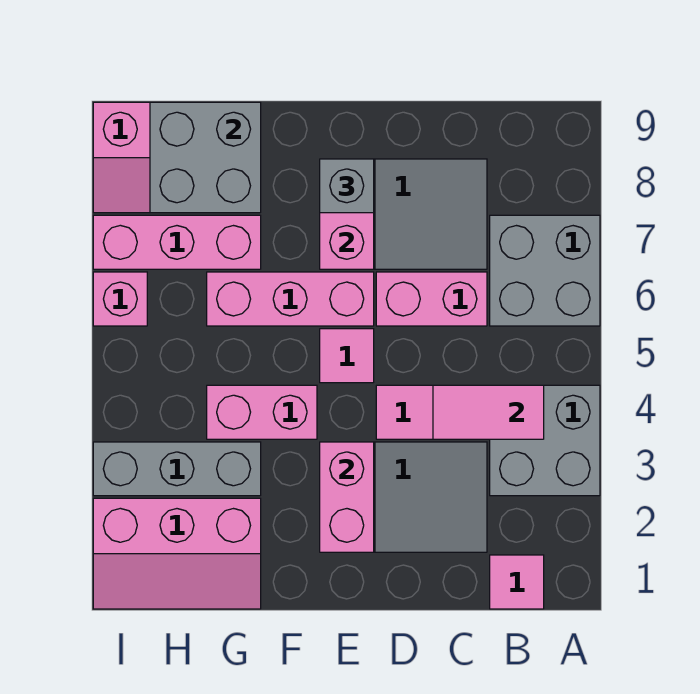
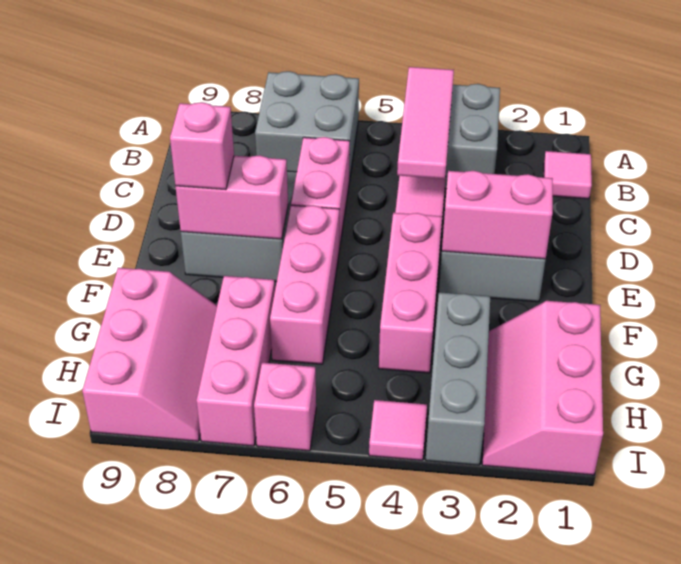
pink tile B4:C4 level 2 -> pink tile A4:C4 level 2
pink tile E5 level 1 -> pink tile I4 level 1
grey brick E8 level 3 -> pink brick E8 level 3
pink brick F4:G4 level 1 -> pink brick E4:G4 level 1
pink slope G1:I2 level 1 top 2 -> pink slope G1:I2 level 1 top 1
grey brick G8:H9 level 2 -> none

